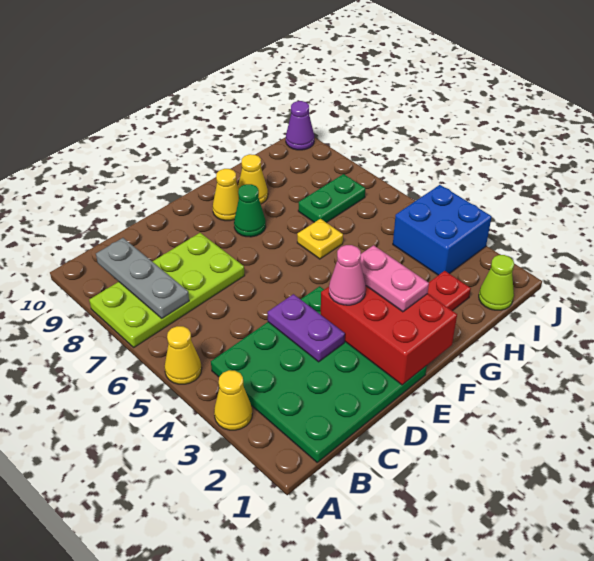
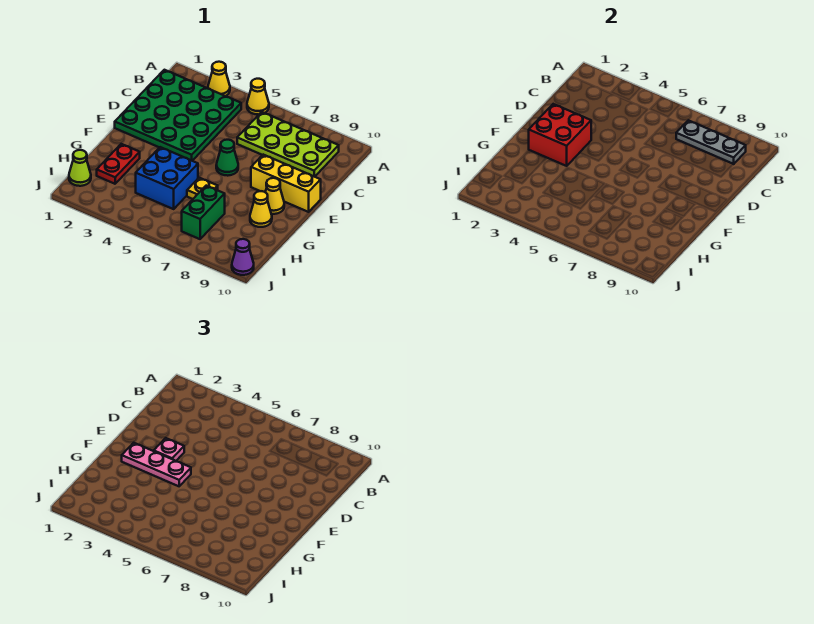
lime plate A7:D8 level 1 -> lime plate B6:C9 level 1
purple plate D3:D4 level 2 -> none
red brick E1:F3 level 2 -> red brick E2:F3 level 2
pink cone E3 level 3 -> pink plate E3 level 3
none -> yellow brick E8:E10 level 1
pink plate F2:F3 level 3 -> pink plate F2:F4 level 3
green cone F8 level 1 -> green cone E6 level 1
green plate H7:I7 level 1 -> green brick H7:I7 level 1
blue brick I3:J4 level 1 -> blue brick G4:H5 level 1

